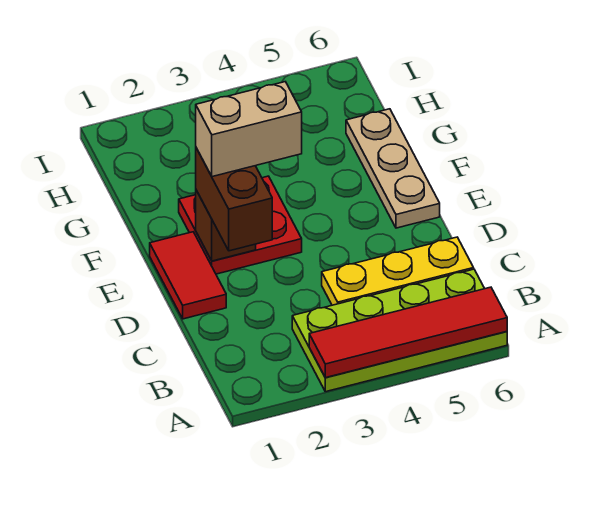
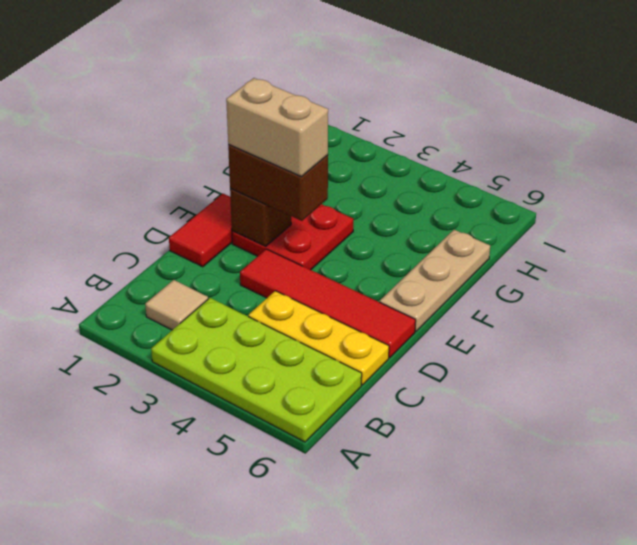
red tile A3:A6 level 2 -> red tile D3:D6 level 1
none -> tan tile B2 level 1
brown brick D2:E2 level 3 -> brown brick E2:E3 level 3

